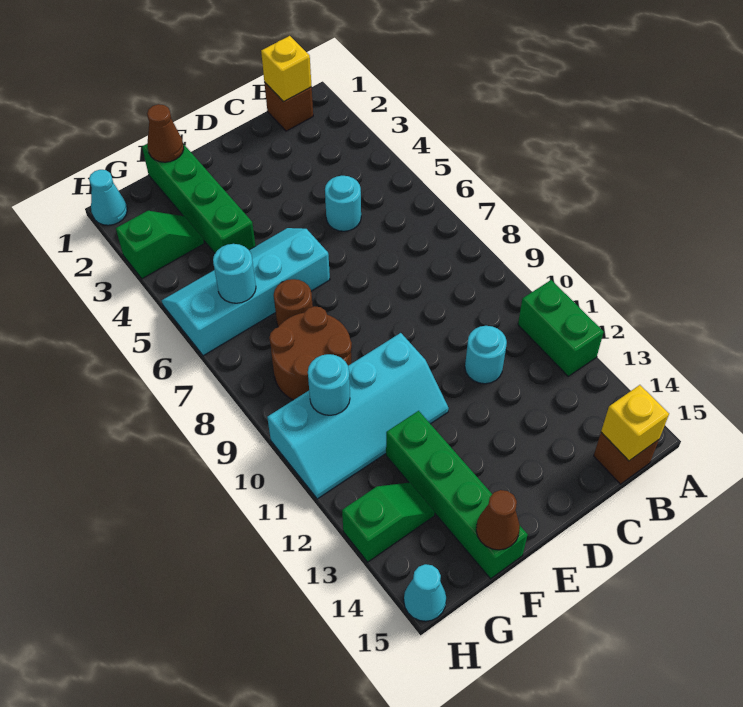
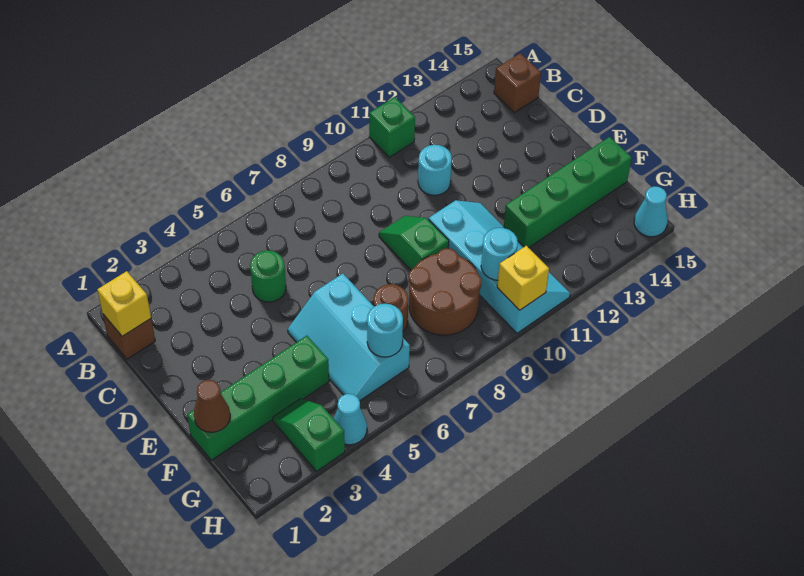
green brick A11:A12 level 1 -> green brick A11 level 1
yellow brick B15 level 2 -> yellow brick H10 level 2
cyan round brick C5 level 1 -> green round brick C5 level 1
cyan slope E5:H6 level 1 top 6 -> cyan slope E5:G6 level 1 top 6
brown cone F15 level 2 -> none
green slope G13:H13 level 1 top H -> green slope D9:E9 level 1 top E
cyan cone H1 level 1 -> cyan cone H4 level 1

